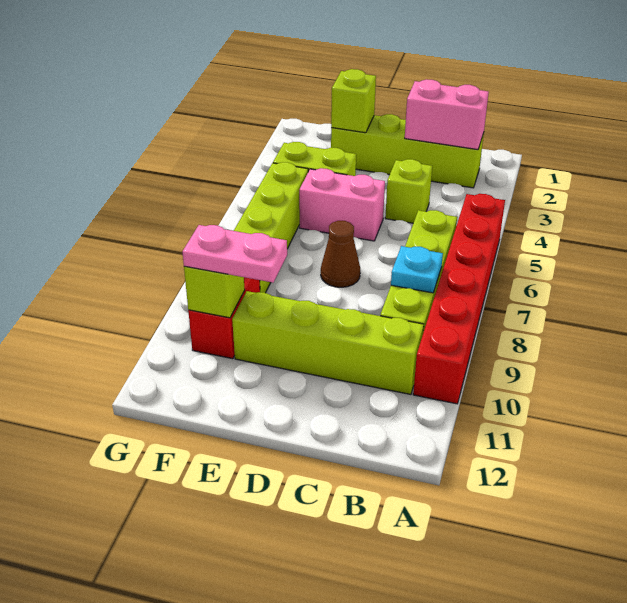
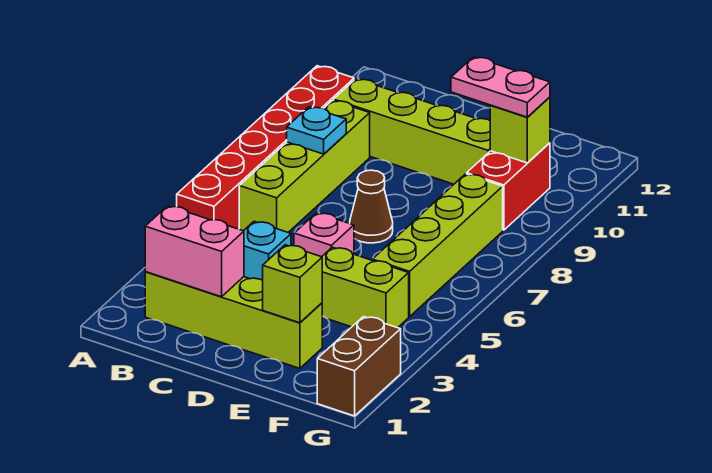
lime brick C4 level 1 -> cyan brick C4 level 1
pink brick D5:E5 level 1 -> pink brick D5 level 1
none -> brown brick G1:G2 level 1

